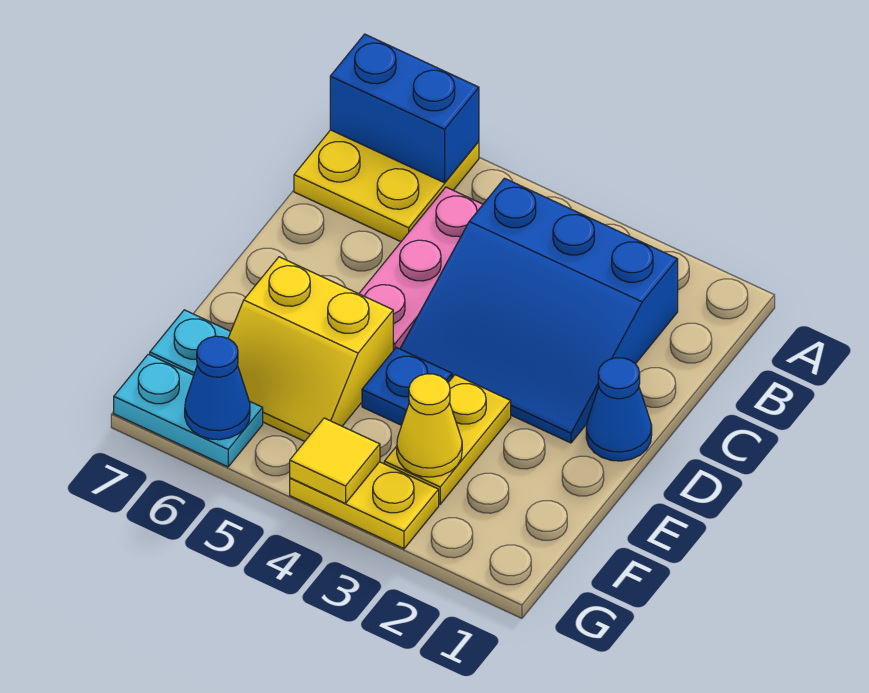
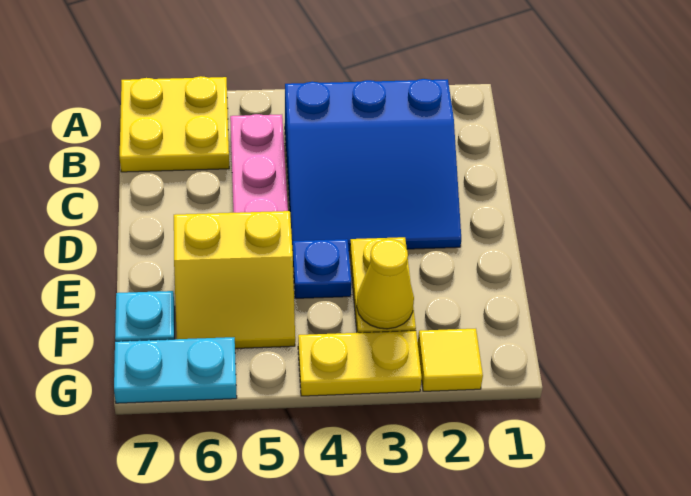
blue brick A6:A7 level 2 -> none
blue cone D1 level 1 -> none
yellow tile G4 level 2 -> yellow tile G2 level 1
blue cone G6 level 2 -> none

